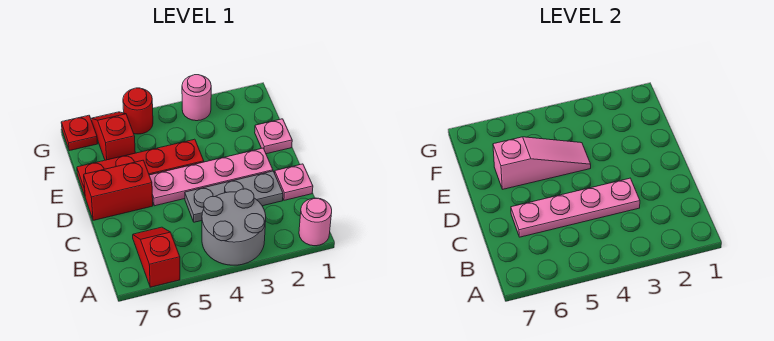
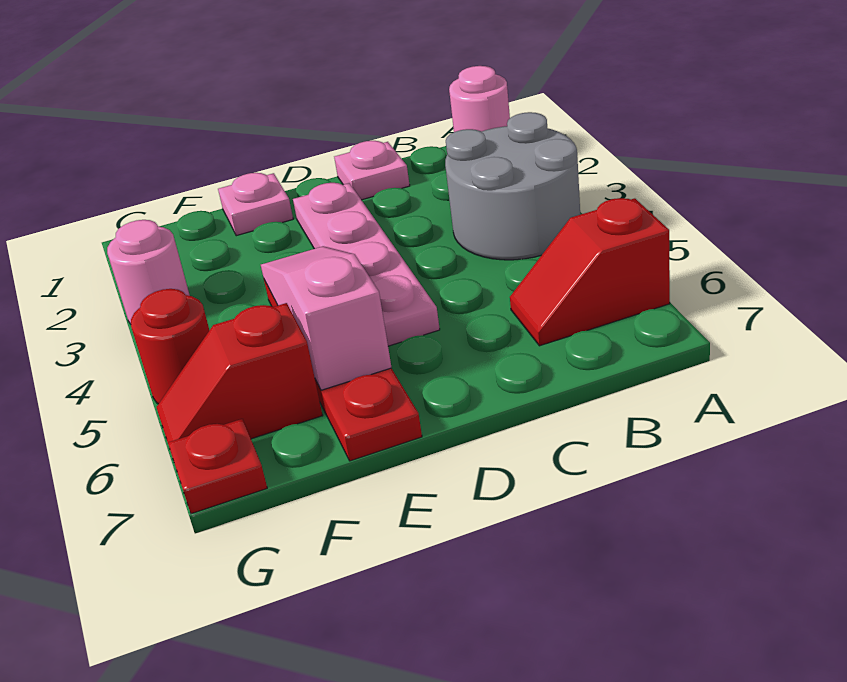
grey plate C2:C4 level 1 -> none
pink plate C3:C6 level 2 -> none
red brick D6:D7 level 1 -> none

